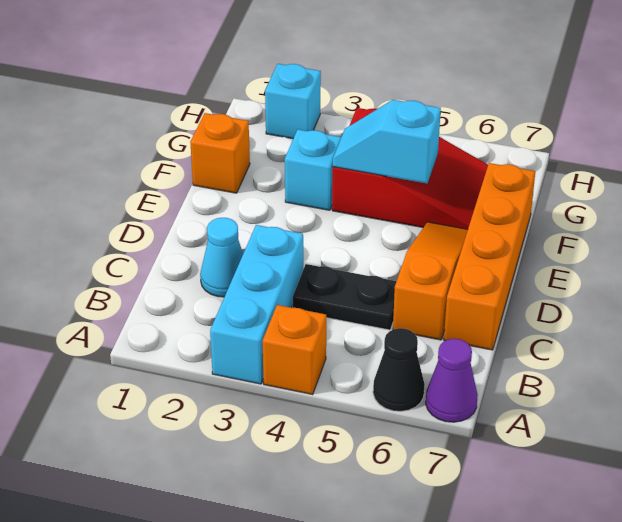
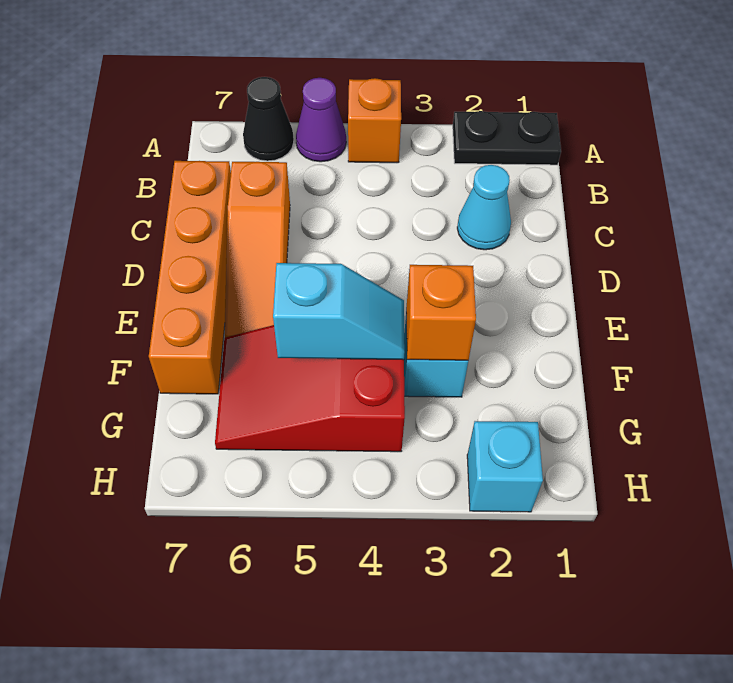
cyan brick A3:C3 level 1 -> none
purple cone A7 level 1 -> purple cone A5 level 1
black plate C4:C5 level 1 -> black plate A1:A2 level 1
orange brick F1 level 1 -> orange brick F3 level 2

